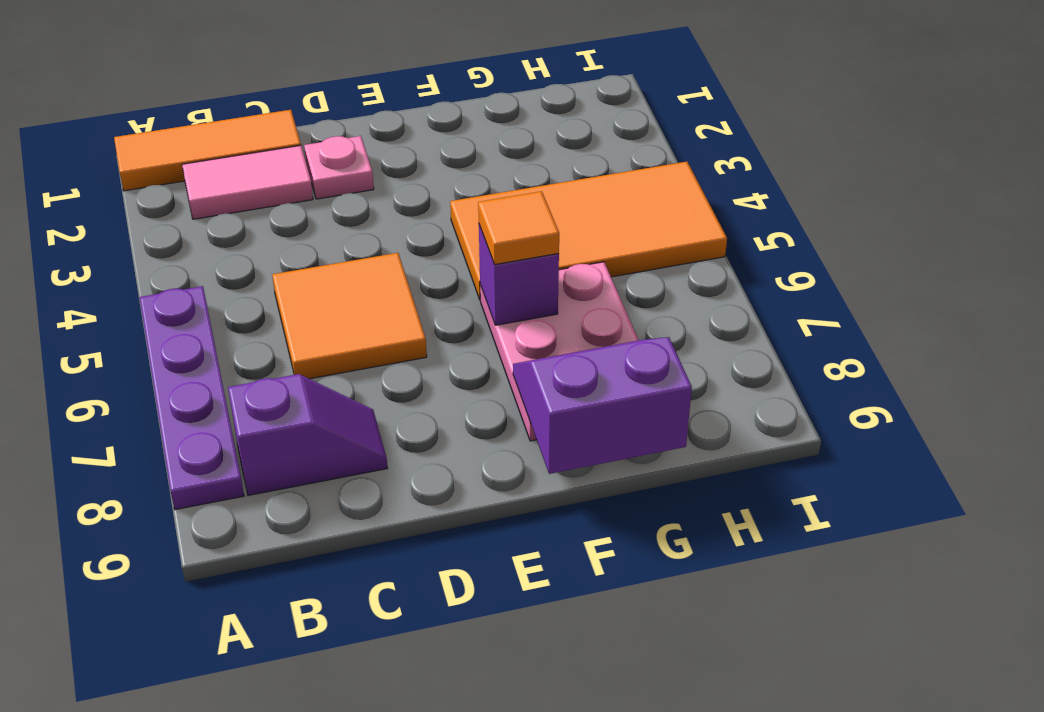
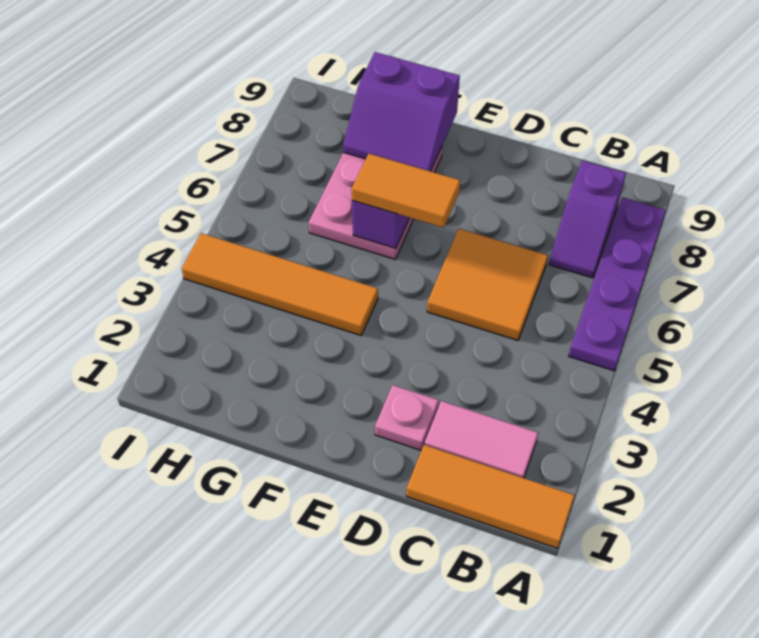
purple slope B8:C8 level 1 top B -> purple slope B7:B8 level 1 top 8
orange tile F4:I5 level 1 -> orange tile F4:I4 level 1
orange tile F6 level 3 -> orange tile E6:F6 level 3

